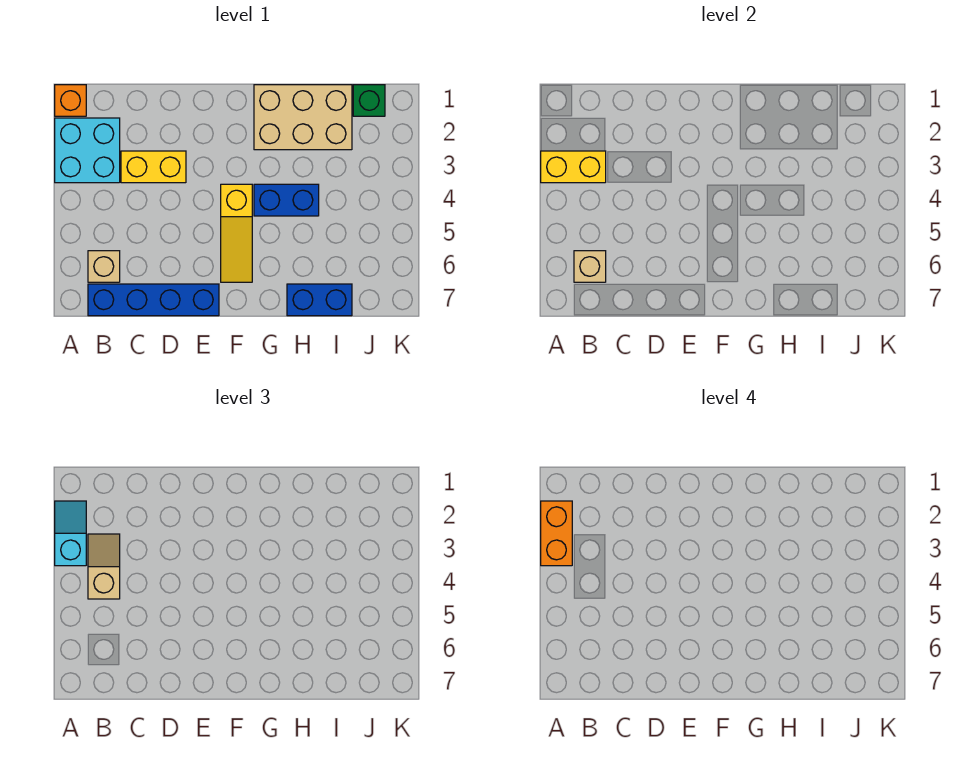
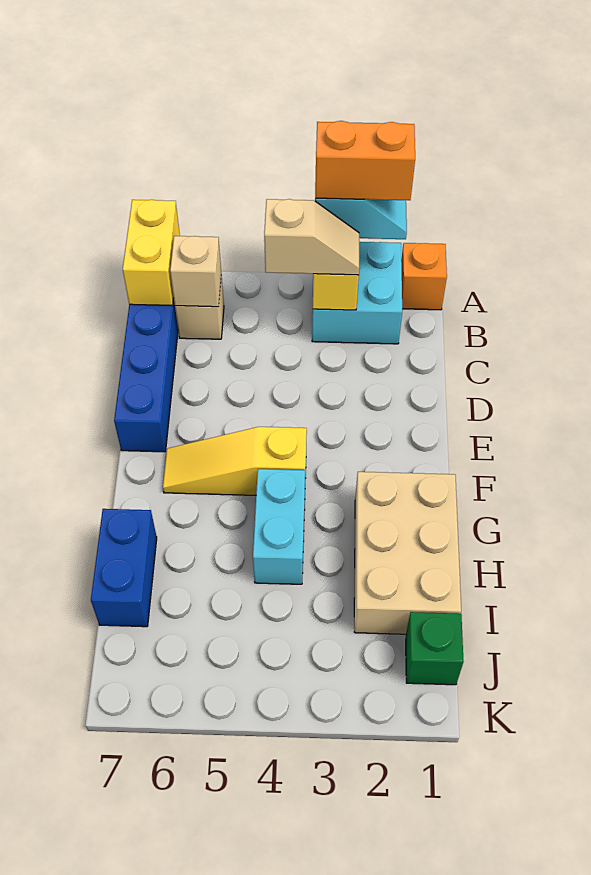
yellow brick C3:D3 level 1 -> yellow brick A7:B7 level 2
blue brick G4:H4 level 1 -> cyan brick G4:H4 level 1

